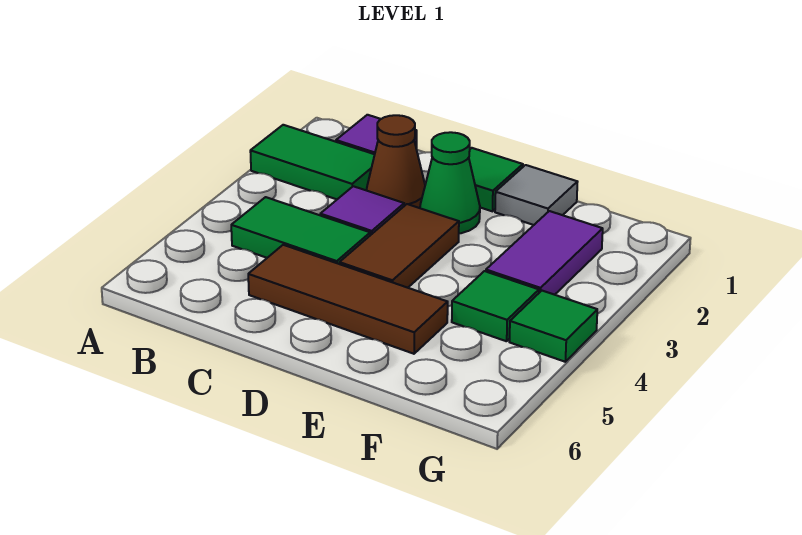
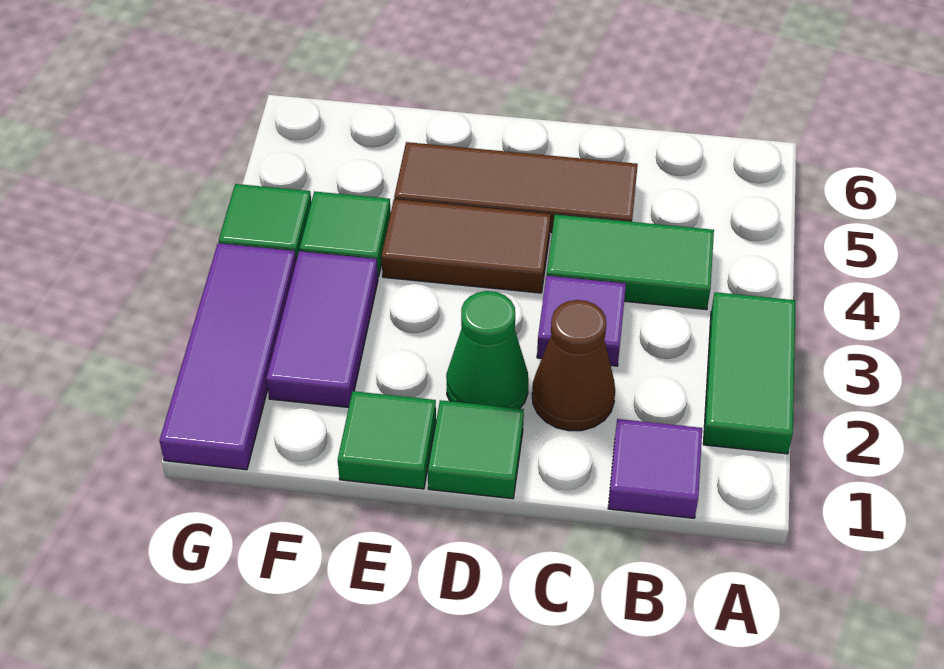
green tile A2:B2 level 1 -> green tile A2:A3 level 1
brown tile D3:D4 level 1 -> brown tile D4:E4 level 1
grey tile E1 level 1 -> green tile E1 level 1
none -> purple tile G1:G3 level 1

